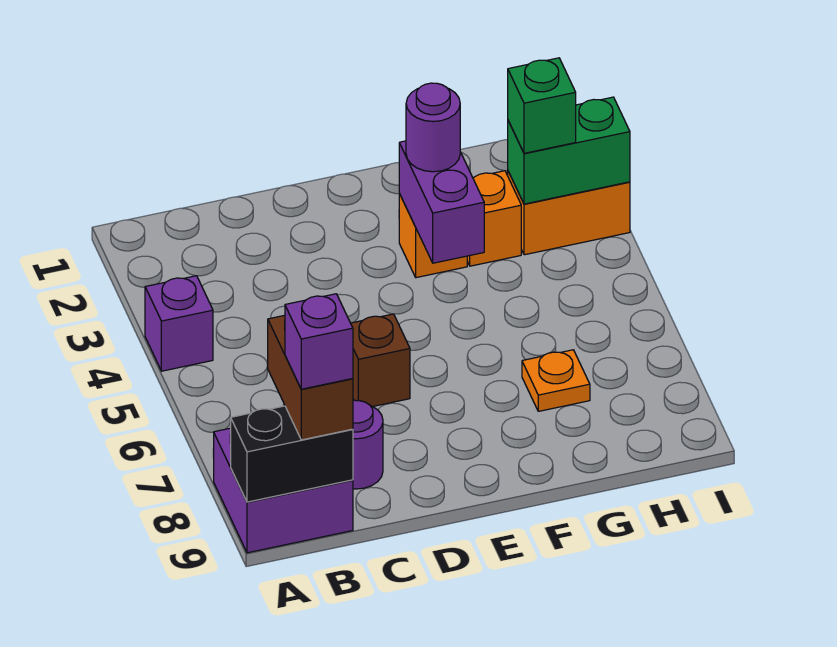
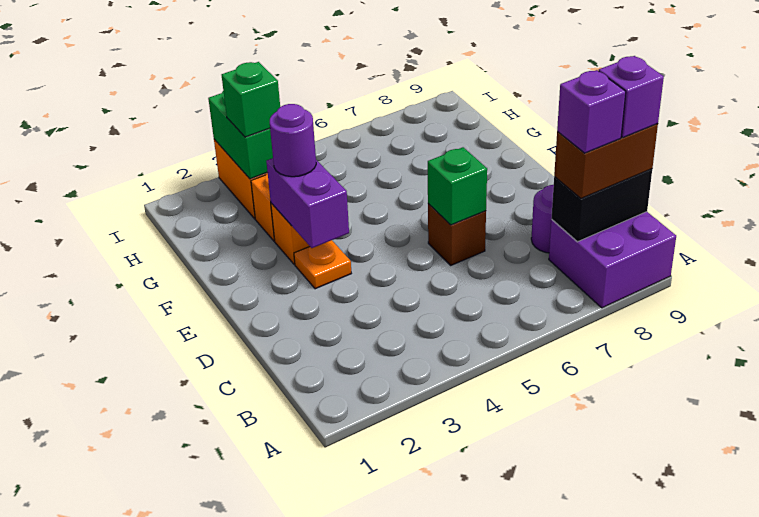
purple brick A4 level 1 -> purple brick B8 level 4
black brick A9:B9 level 2 -> black brick B8:B9 level 2
none -> green brick D6 level 2
purple brick F3:F4 level 2 -> purple brick E3:F3 level 2
orange plate G7 level 1 -> orange plate E3 level 1

